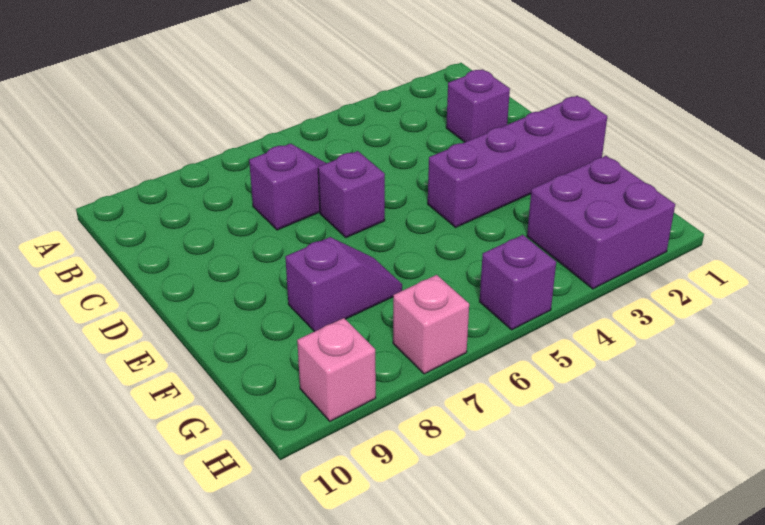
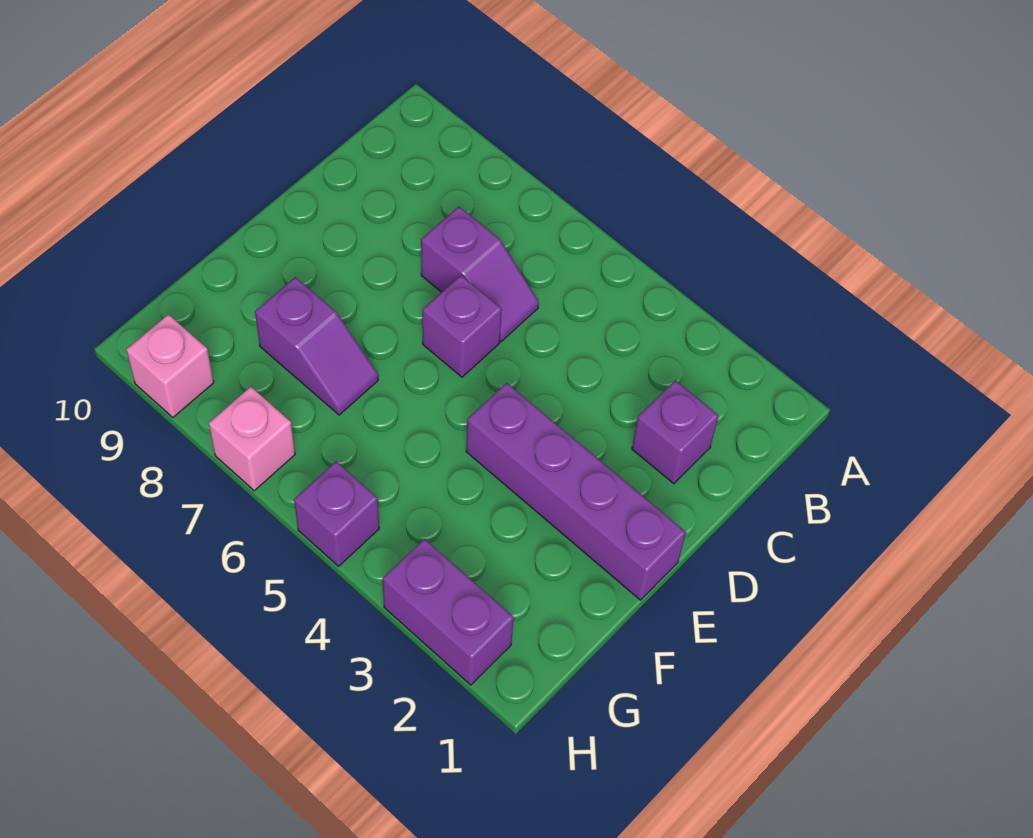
purple brick G2:H3 level 1 -> purple brick H2:H3 level 1

